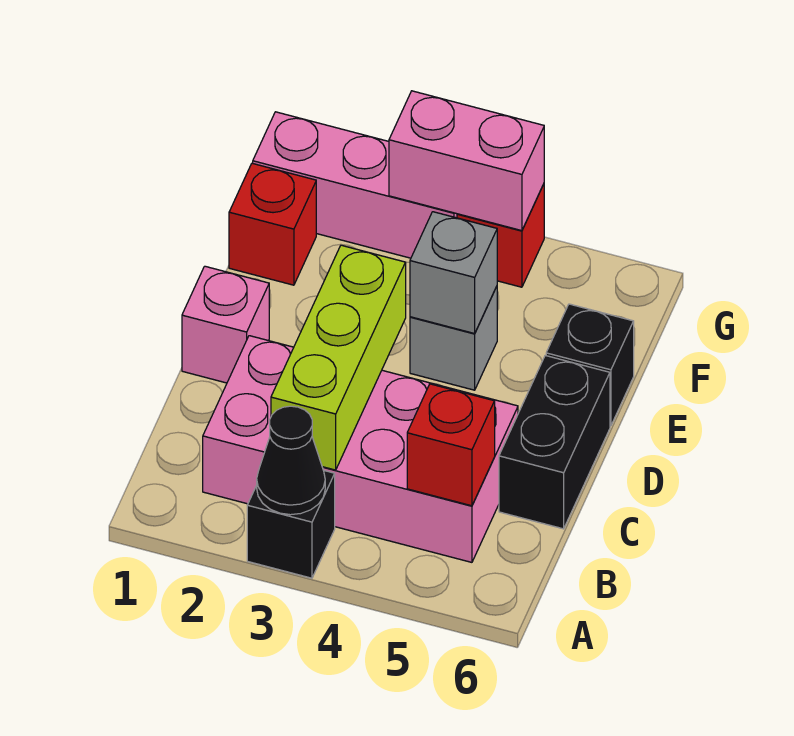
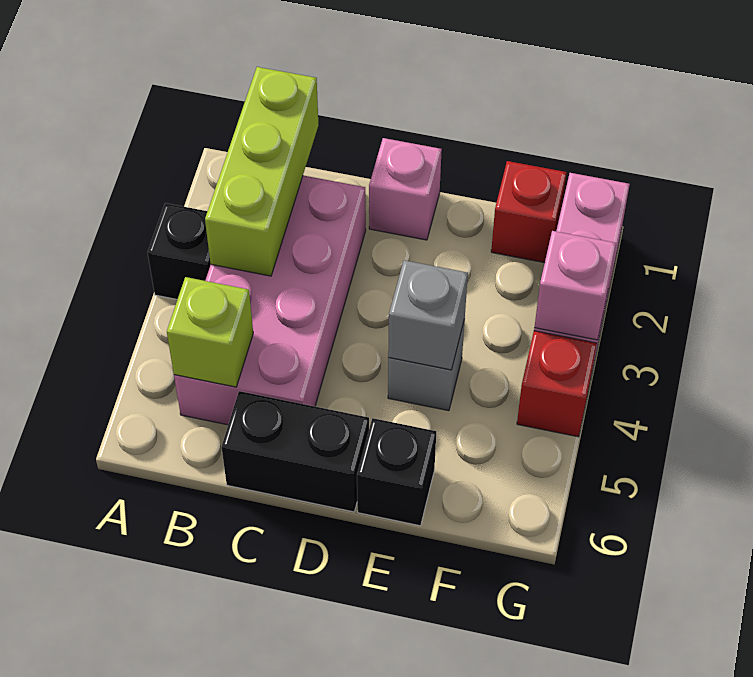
black cone A3 level 2 -> none
lime brick B3:D3 level 2 -> lime brick B1:B3 level 2
red brick B5 level 2 -> lime brick B5 level 2
pink brick G3:G4 level 2 -> pink brick G3 level 2

